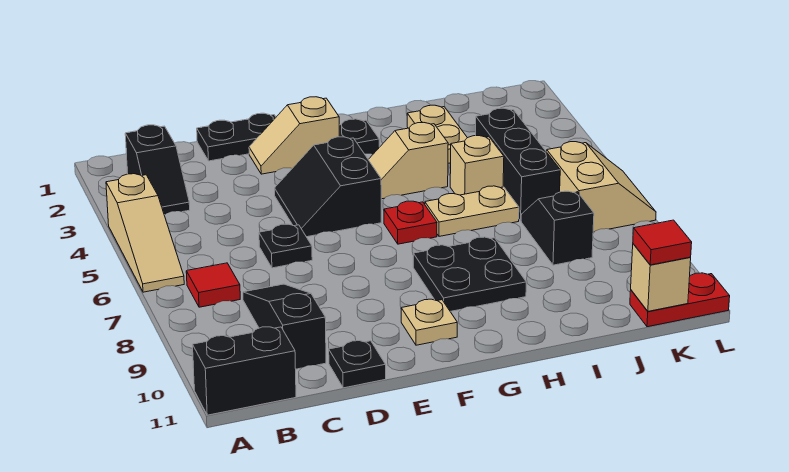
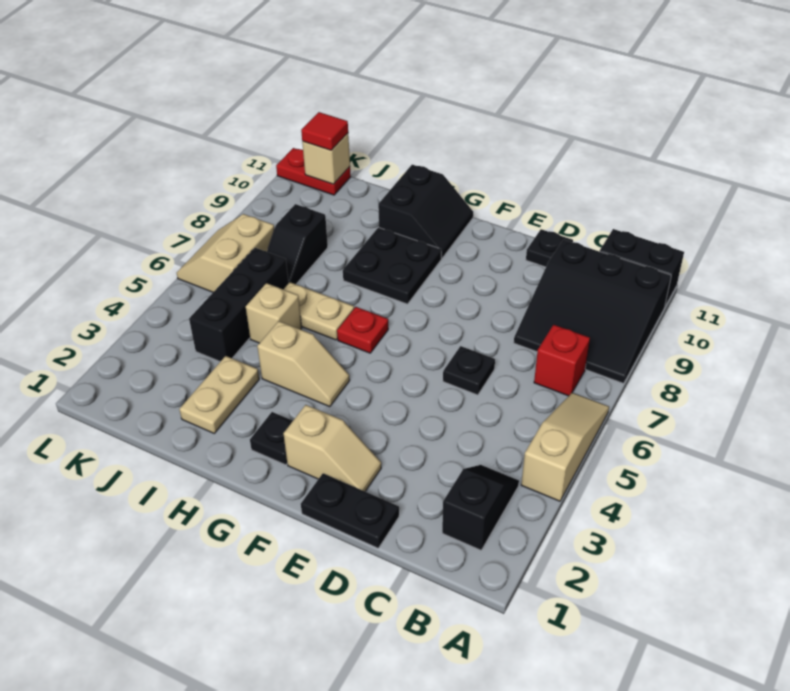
red tile B7 level 1 -> red brick B7 level 1
black slope C8:C10 level 1 top 10 -> black slope A8:C10 level 1 top 10
black slope E4:F5 level 1 top F -> black slope G10:H11 level 1 top H
tan plate F10 level 1 -> none

